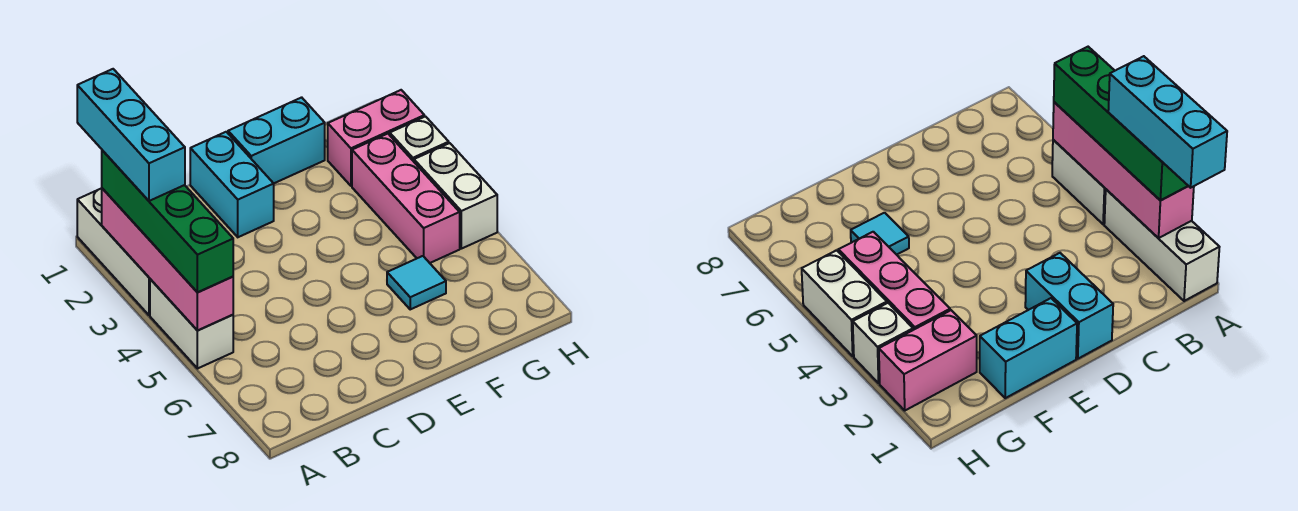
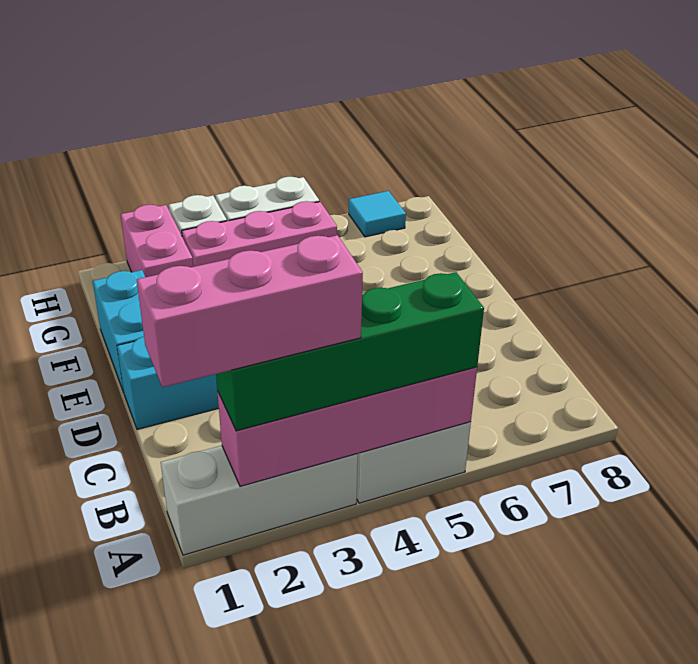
cyan brick A1:A3 level 4 -> pink brick A1:A3 level 4
cyan tile F6 level 1 -> cyan tile H7 level 1

